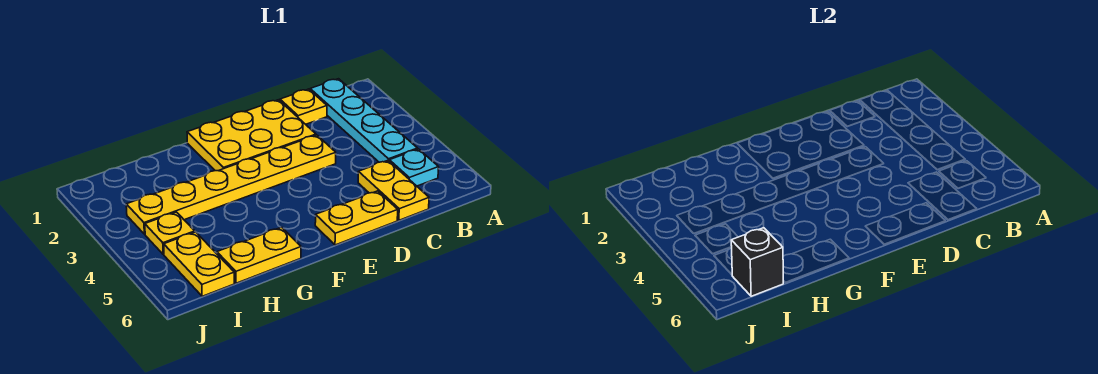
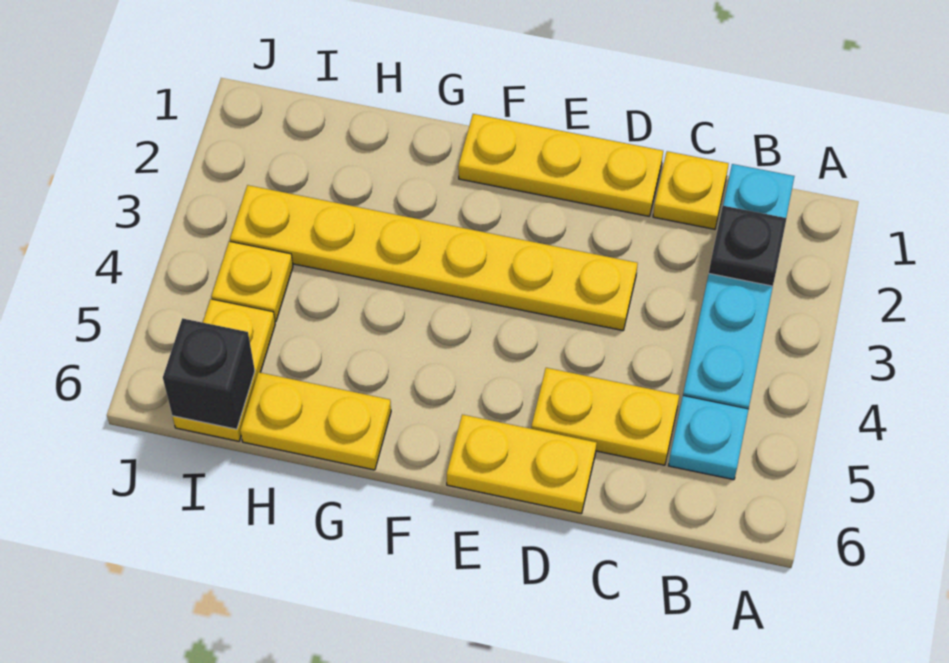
none -> black plate B2 level 2
yellow plate C5:C6 level 1 -> yellow plate C5:D5 level 1
yellow plate D1:F2 level 1 -> yellow plate D1:F1 level 1

